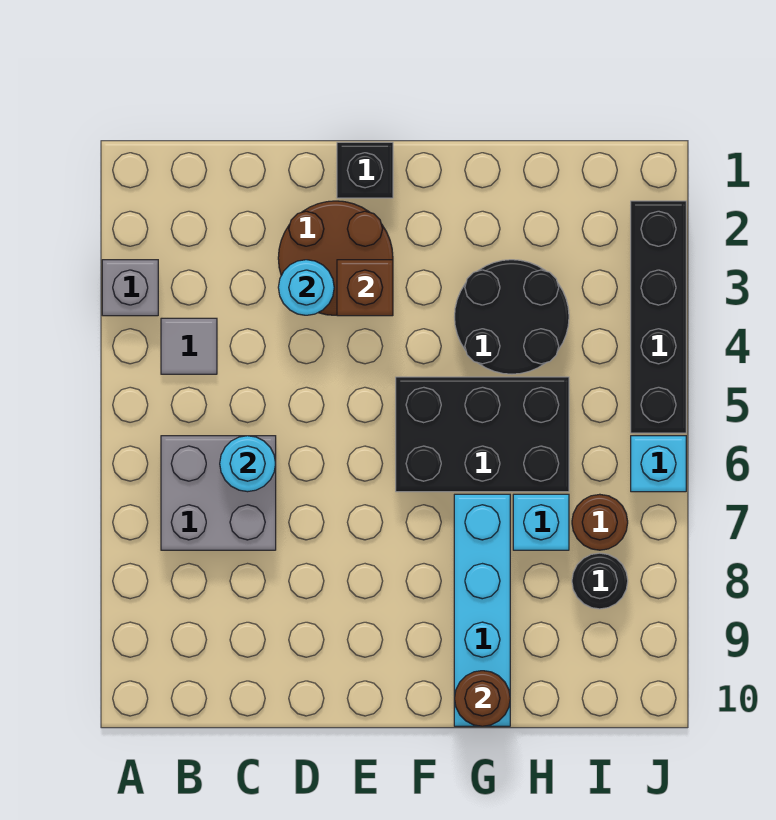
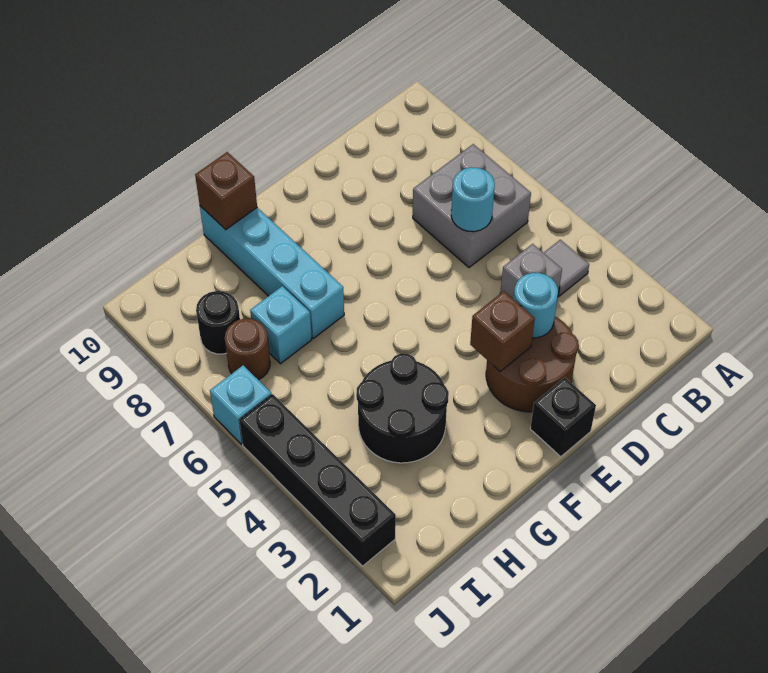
grey brick A3 level 1 -> grey brick C4 level 1
black brick F5:H6 level 1 -> none
brown round brick G10 level 2 -> brown brick G10 level 2

